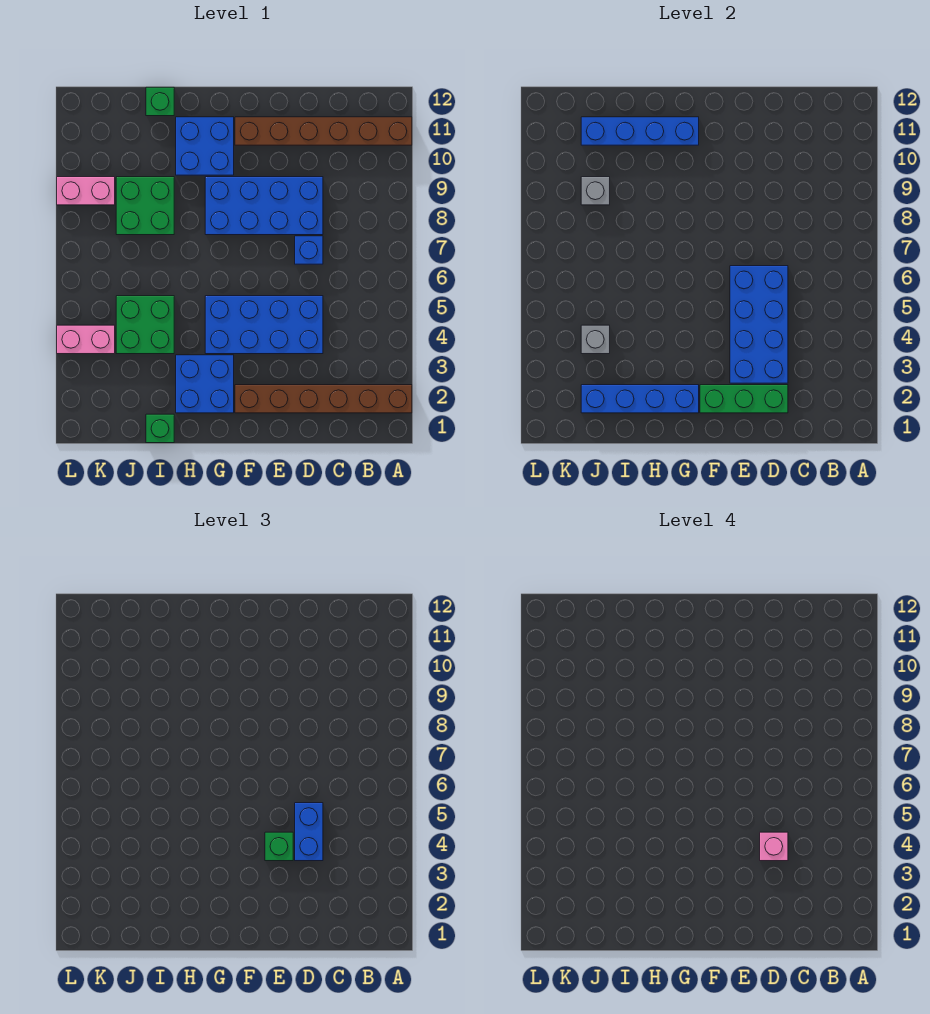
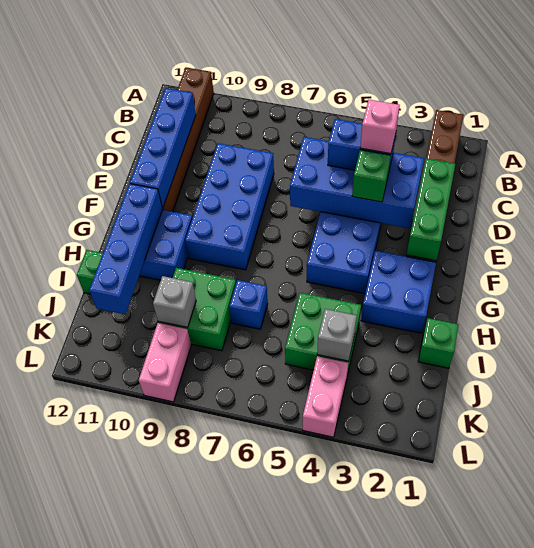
blue brick D7 level 1 -> blue brick I7 level 1
blue brick G2:J2 level 2 -> blue brick C11:F11 level 2

